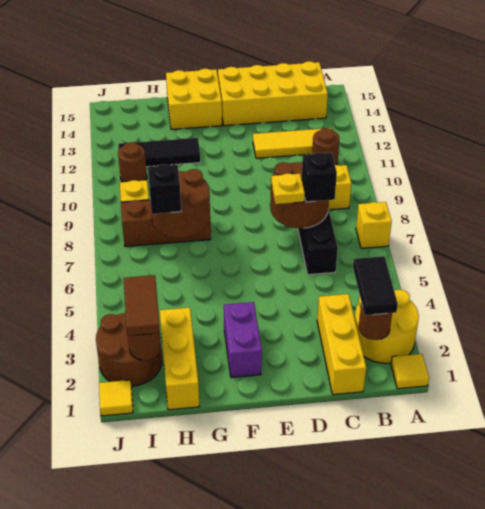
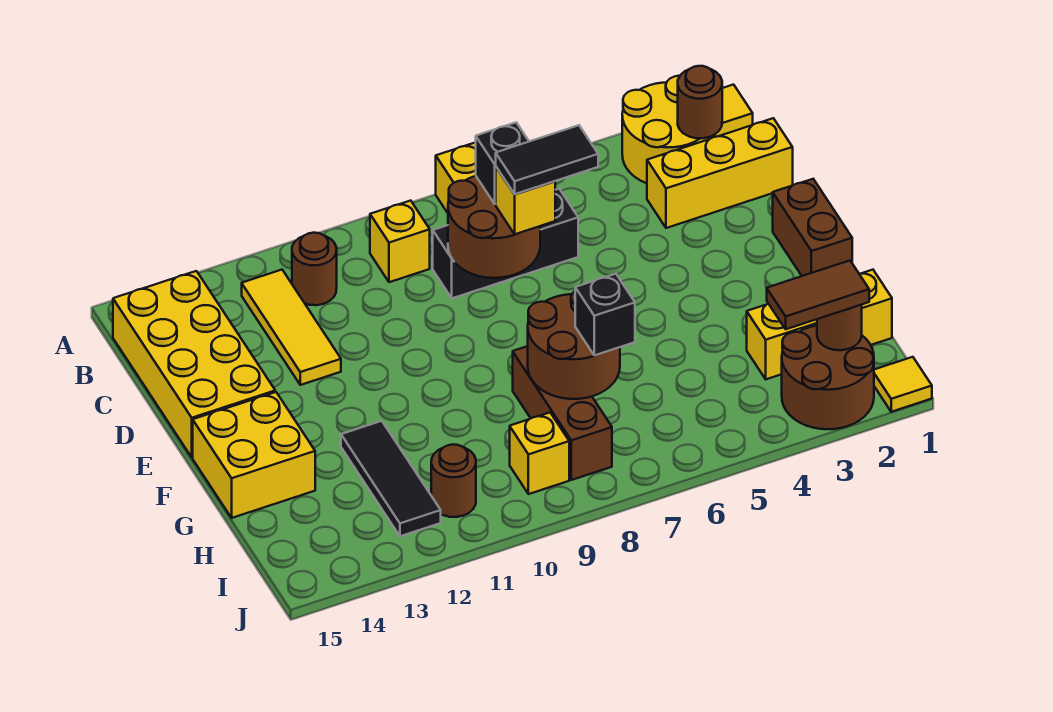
black tile B2:B3 level 3 -> black tile D6:D7 level 4
yellow plate D7 level 3 -> yellow brick D7 level 3
none -> brown brick E1:F1 level 1
purple brick F2:F3 level 1 -> none

